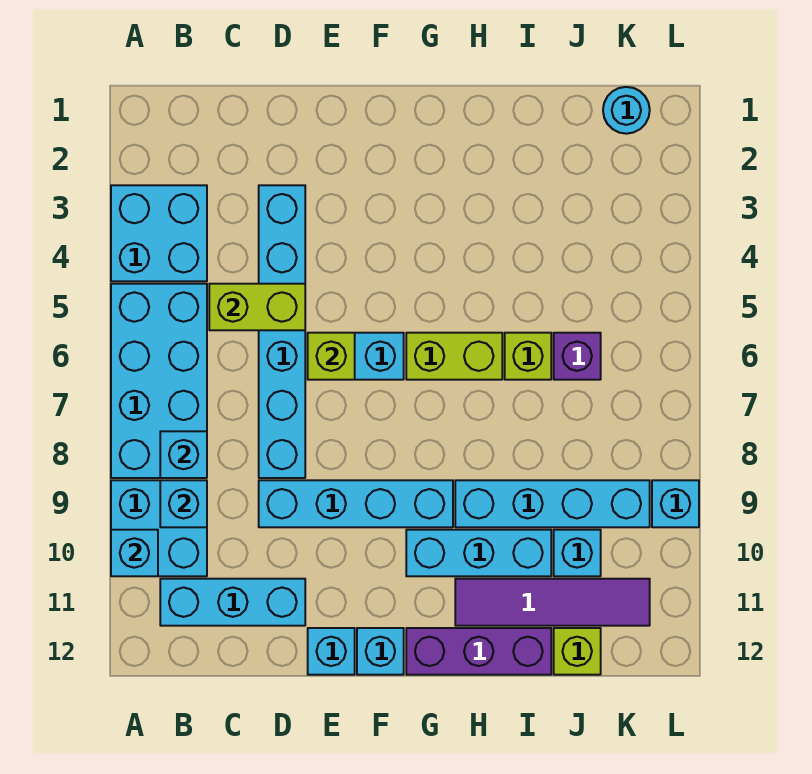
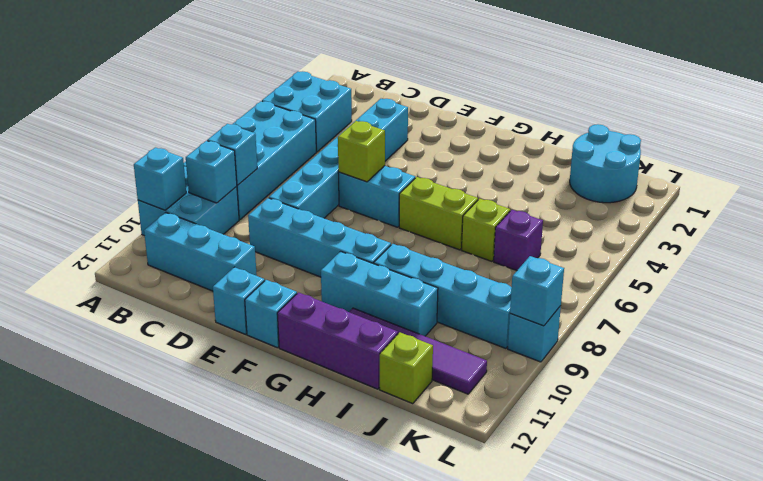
lime brick C5:D5 level 2 -> none
cyan brick J10 level 1 -> cyan brick L9 level 2
cyan round brick K1 level 1 -> cyan round brick J1:K2 level 1

